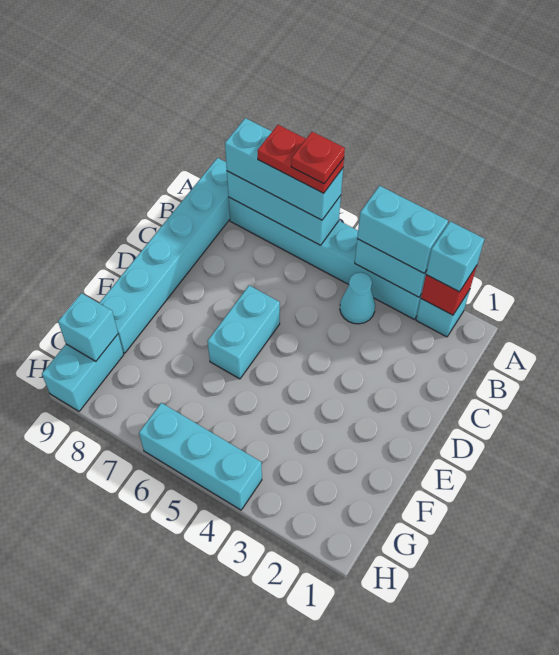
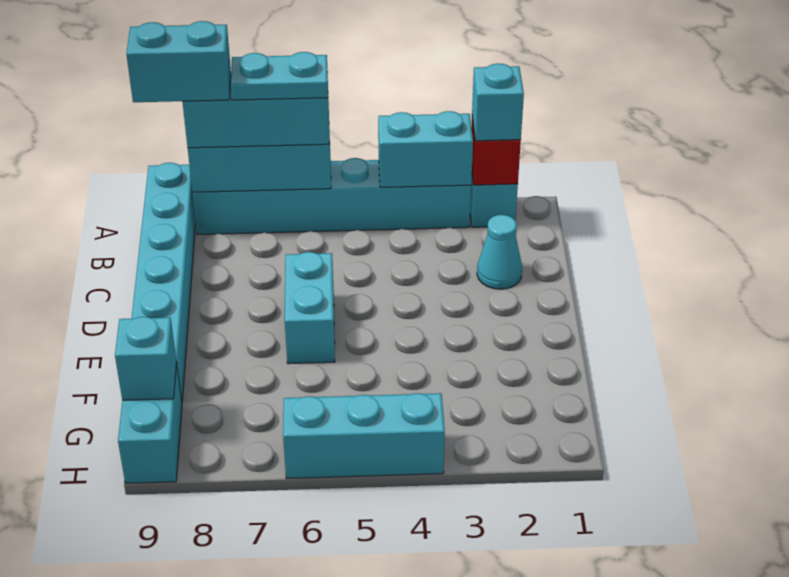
cyan brick A3:A4 level 3 -> cyan brick A8:A9 level 4
red plate A6:A7 level 4 -> cyan plate A6:A7 level 4
red plate A6 level 5 -> none
cyan cone B4 level 1 -> cyan cone C2 level 1

